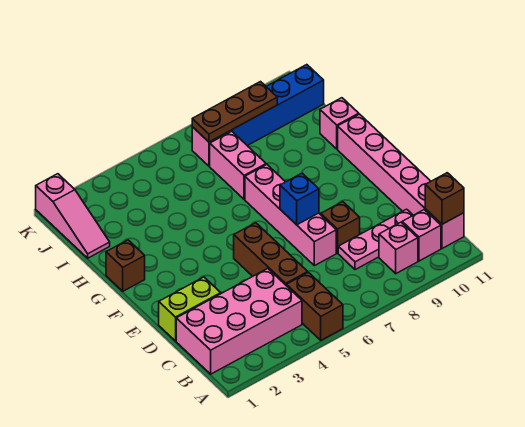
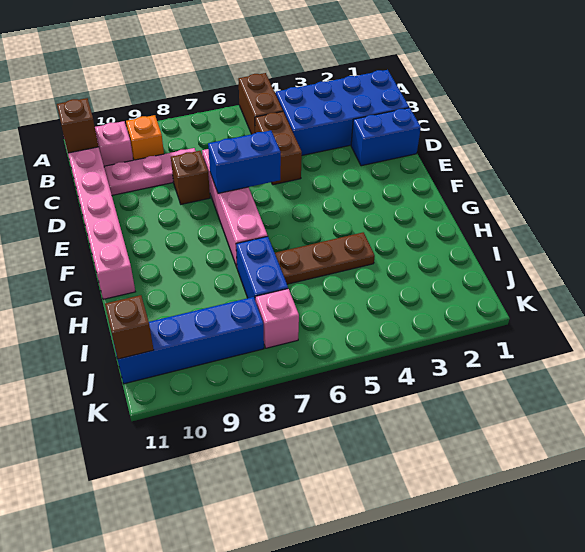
pink brick B1:C4 level 1 -> blue brick B1:C4 level 1
pink brick B9 level 1 -> orange brick B9 level 1
brown brick C5:E5 level 1 -> brown brick C5:D5 level 1
lime brick D1:D2 level 1 -> blue brick D1:D2 level 1
blue brick E7 level 2 -> blue brick E6:E7 level 2
brown brick G1 level 1 -> brown brick J11 level 2
pink brick H7:I7 level 1 -> blue brick H7:I7 level 1
pink brick H11 level 1 -> none
pink slope I1:K1 level 1 top K -> none
brown plate J7:J9 level 2 -> brown plate H4:H6 level 1

